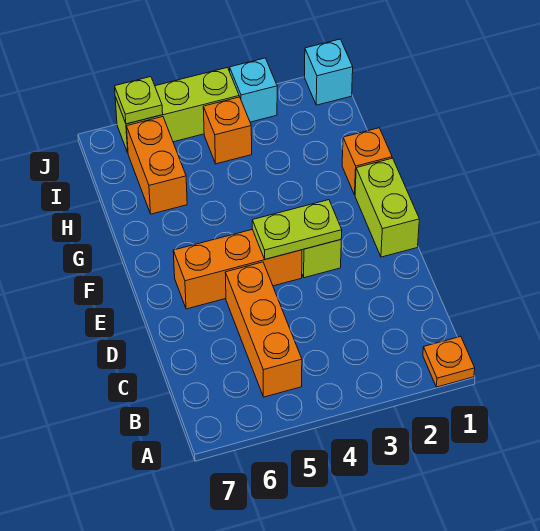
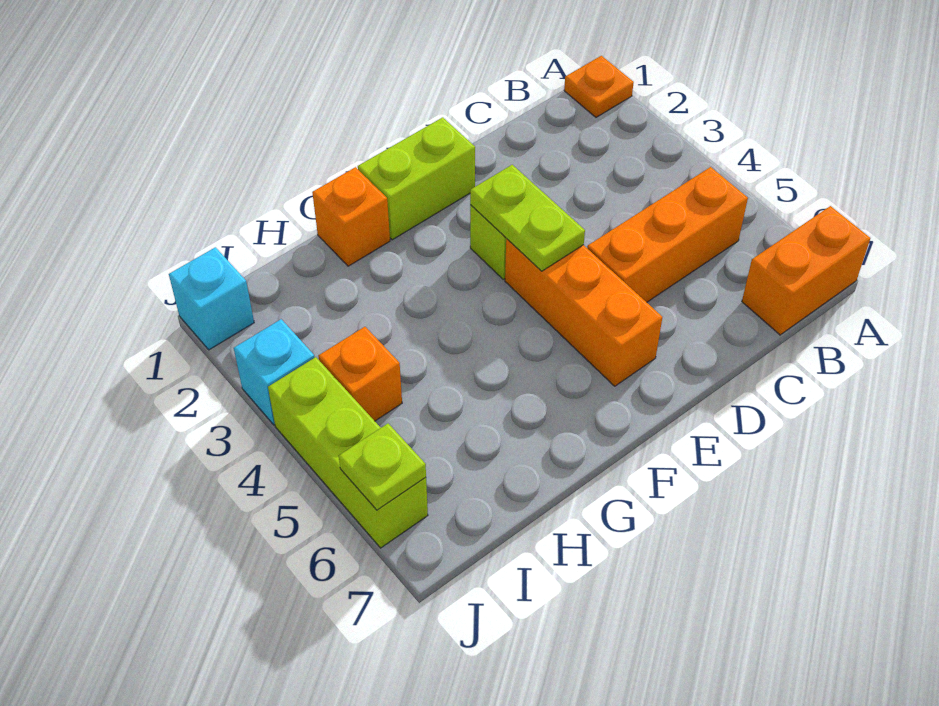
orange brick H6:I6 level 1 -> orange brick A7:B7 level 1

